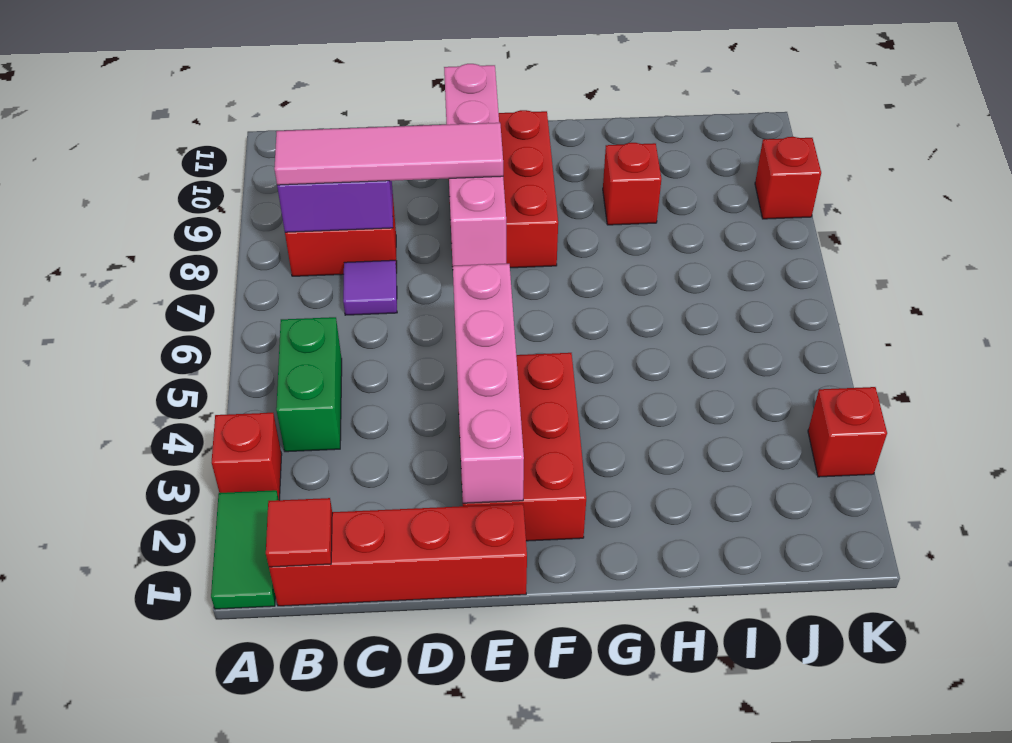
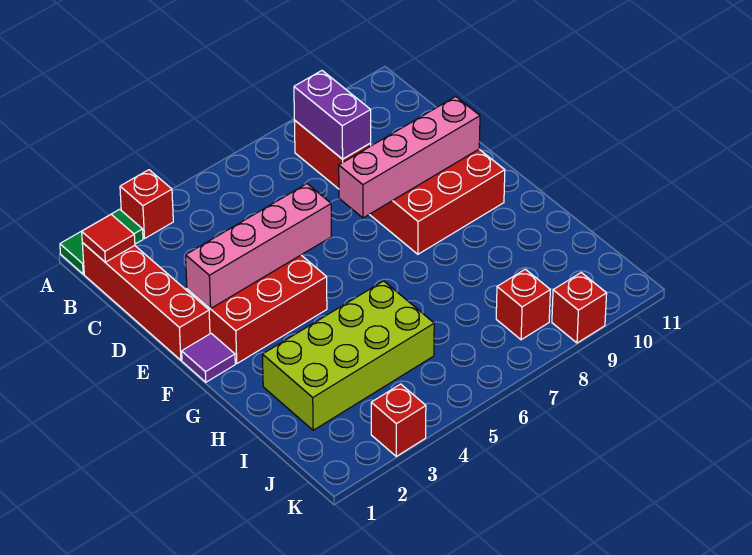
green brick B4:B5 level 1 -> none
pink tile B8:E8 level 3 -> none
purple tile C7 level 1 -> purple tile F1 level 1
none -> lime brick H2:I5 level 1
red brick H9 level 1 -> red brick J8 level 1

